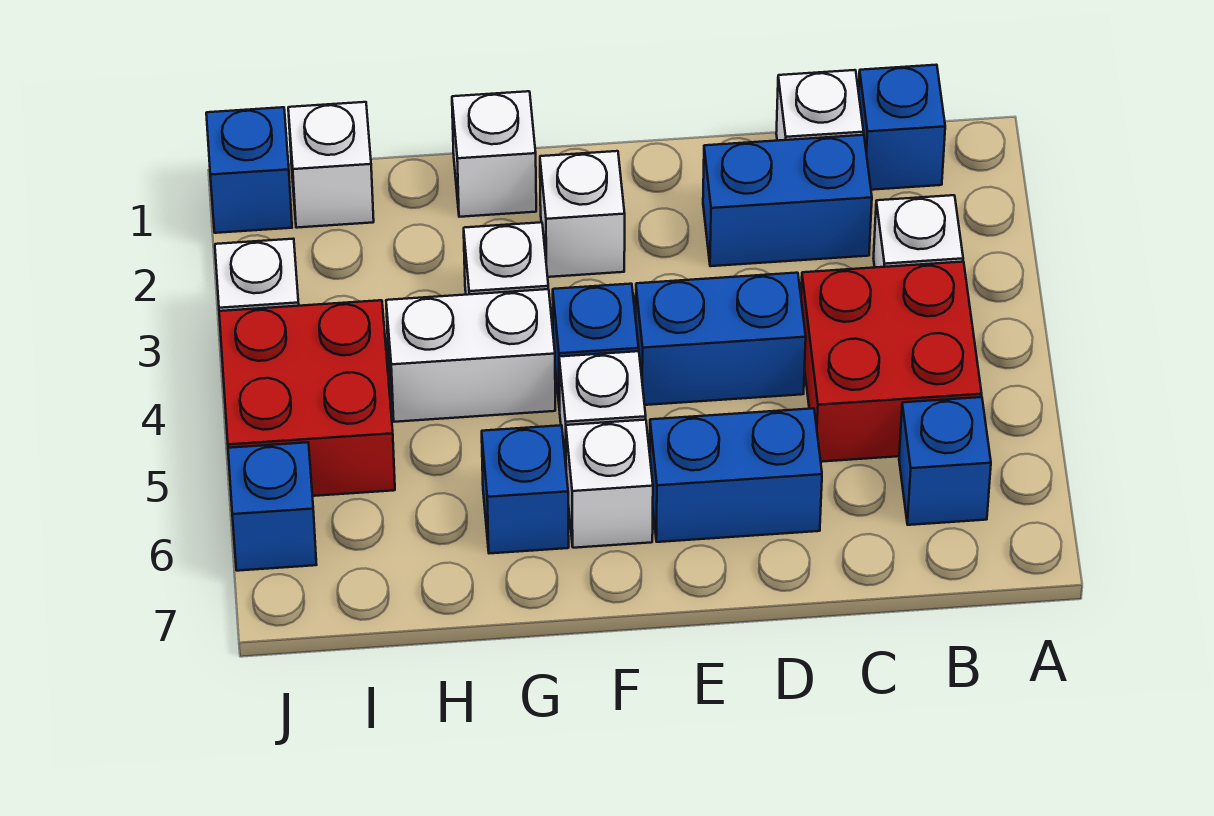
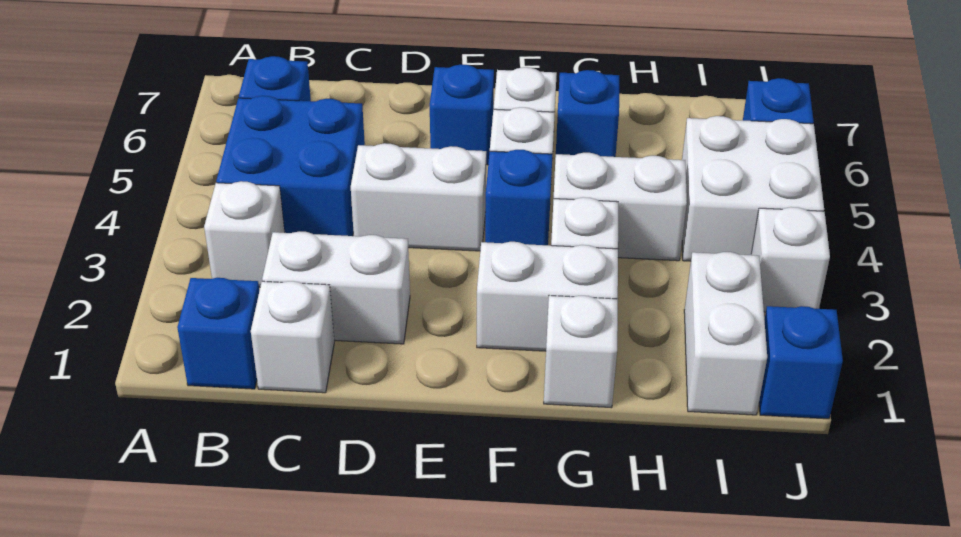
red brick B4:C5 level 1 -> blue brick B4:C5 level 1
blue brick C2:D2 level 1 -> white brick C2:D2 level 1
blue brick D4:E4 level 1 -> white brick D4:E4 level 1
blue brick D6:E6 level 1 -> blue brick E6 level 1
white brick F2 level 1 -> white brick F2:G2 level 1
white brick I1 level 1 -> white brick I1:I2 level 1
red brick I4:J5 level 1 -> white brick I4:J5 level 1

